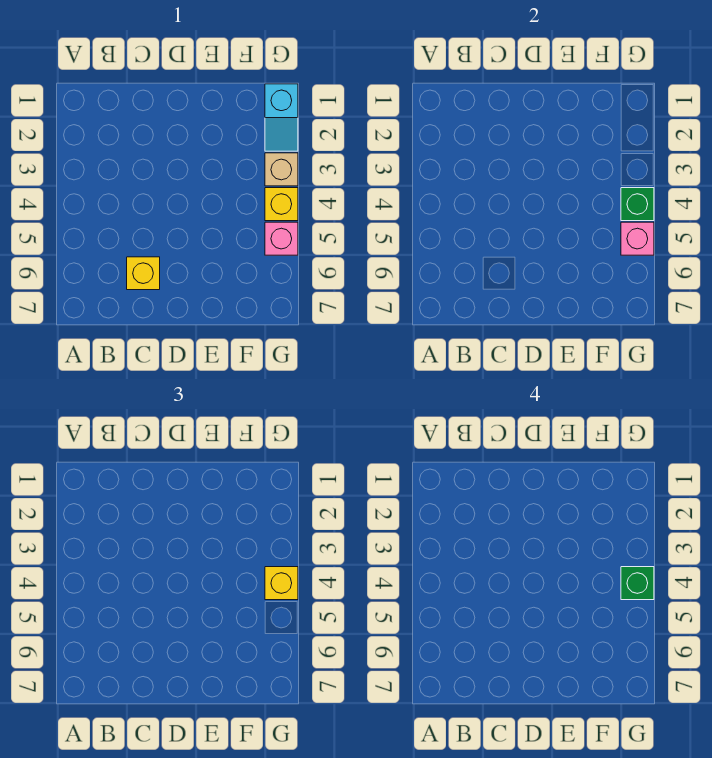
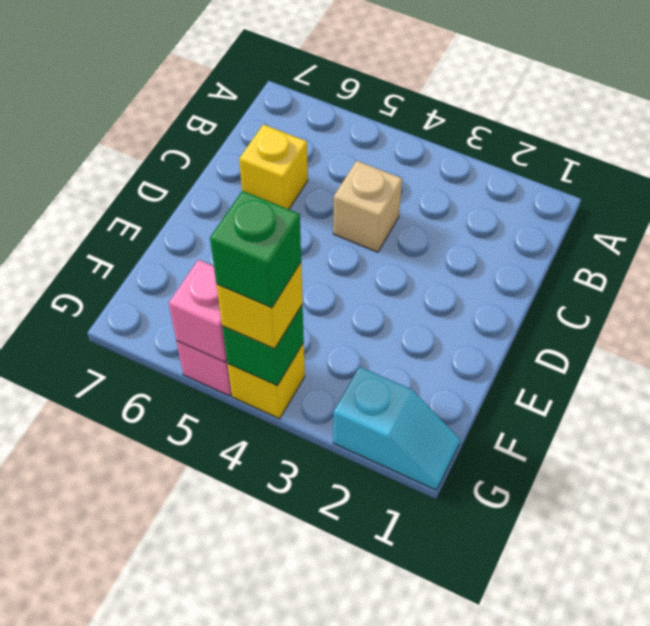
cyan slope G1:G2 level 1 top 1 -> cyan slope G1:G2 level 1 top 2
tan brick G3 level 1 -> tan brick C4 level 1

